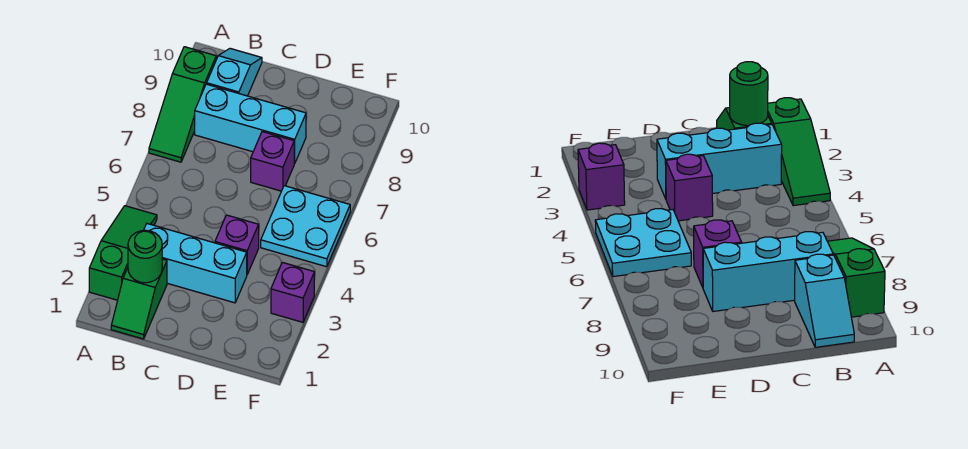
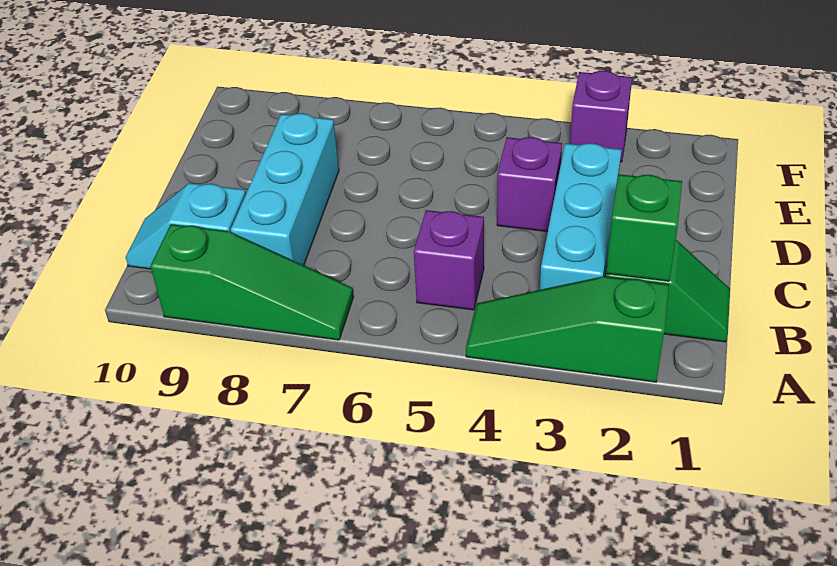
green round brick B2 level 2 -> green brick B2 level 2
purple brick D7 level 1 -> purple brick B5 level 1
cyan plate E5:F6 level 1 -> none

